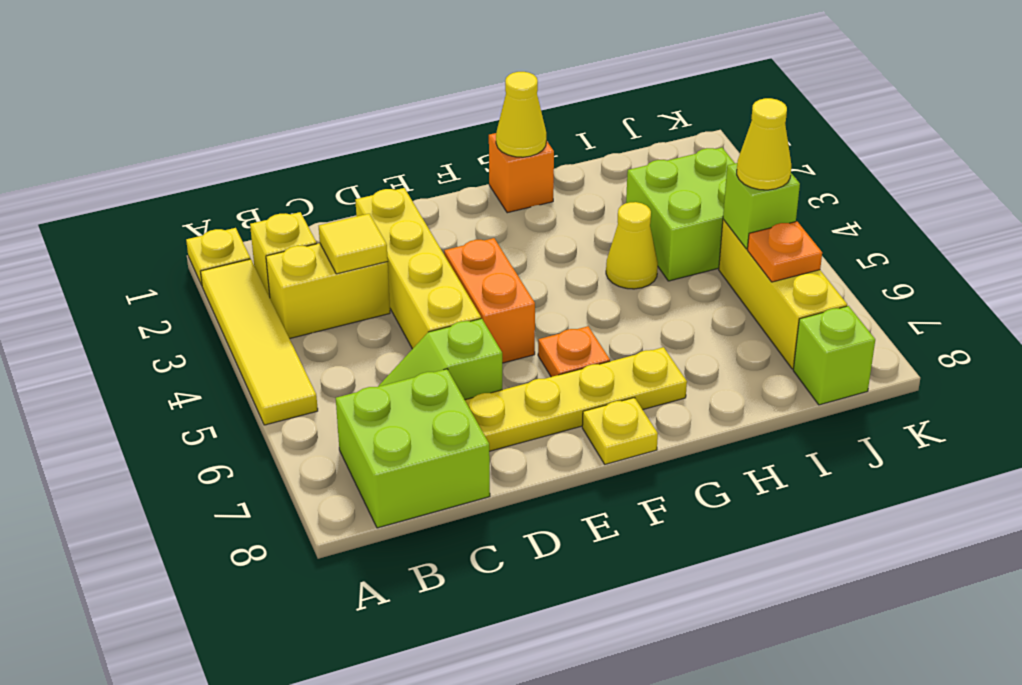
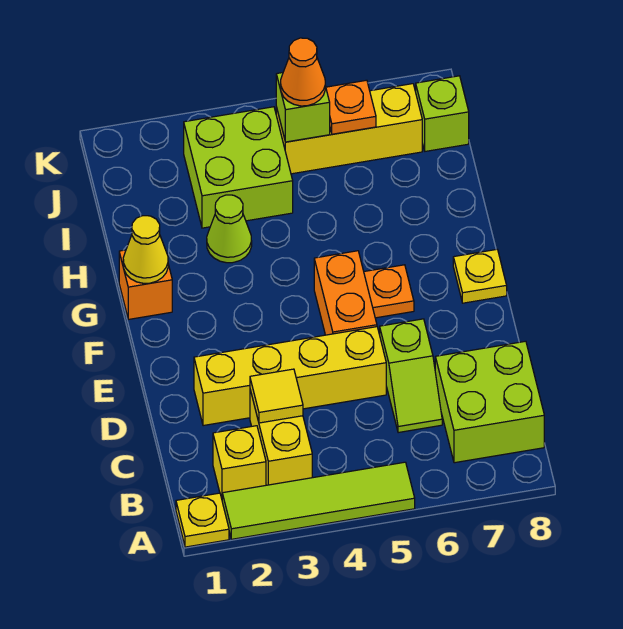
yellow tile A2:A5 level 1 -> lime tile A2:A5 level 1
yellow plate D7:G7 level 1 -> none
orange brick E4:E5 level 1 -> orange brick E5:F5 level 1
none -> lime cone H3 level 1
yellow cone H4 level 1 -> none
yellow cone J5 level 3 -> orange cone J5 level 3

